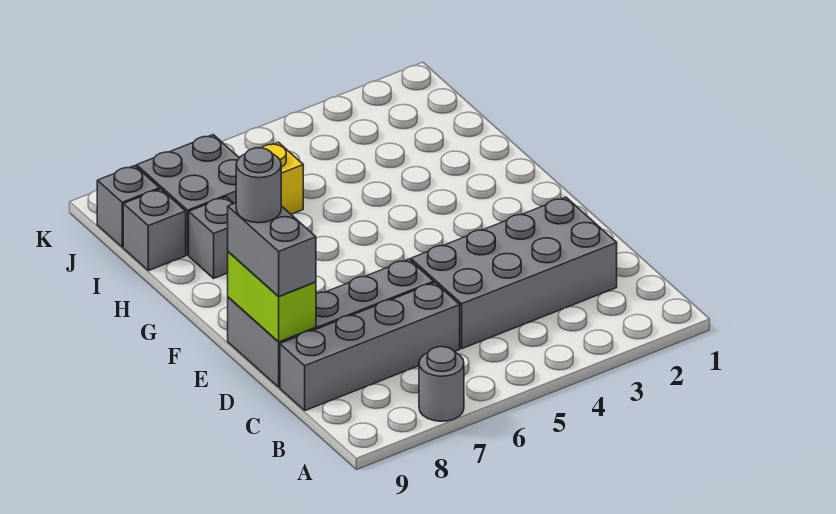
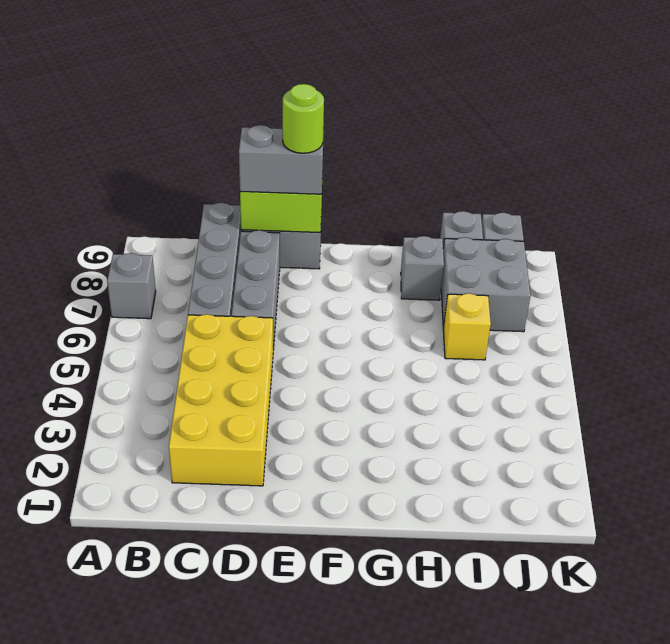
grey round brick A7 level 1 -> grey brick A7 level 1
grey brick C2:D5 level 1 -> yellow brick C2:D5 level 1
grey round brick E9 level 4 -> lime round brick E9 level 4

